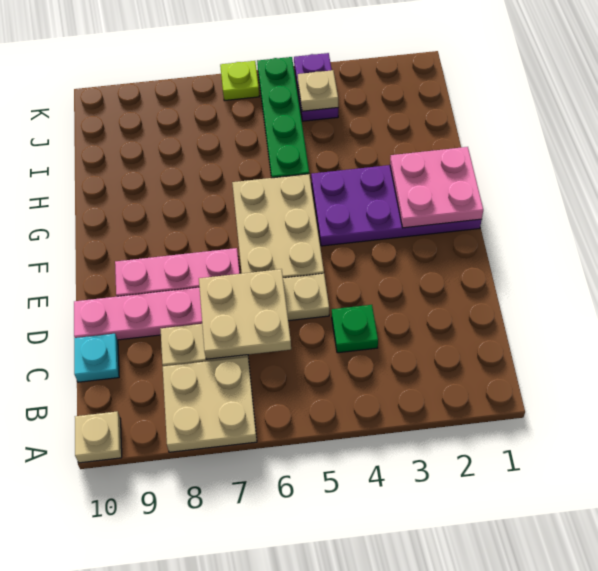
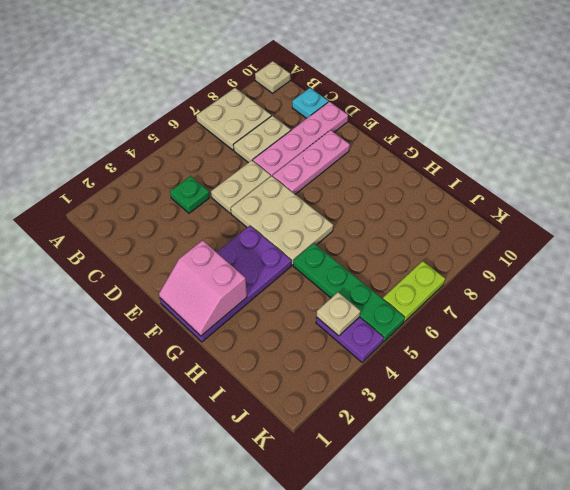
tan plate C6:D7 level 2 -> none
pink plate F1:G2 level 2 -> pink slope F1:G2 level 2 top 2
lime plate K6 level 1 -> lime plate K6:K7 level 1

